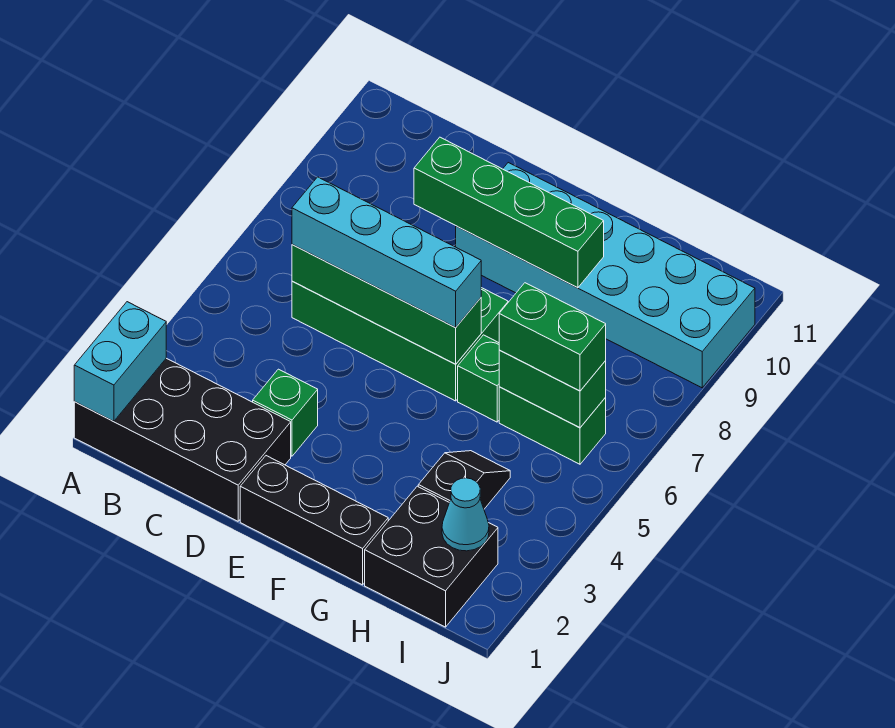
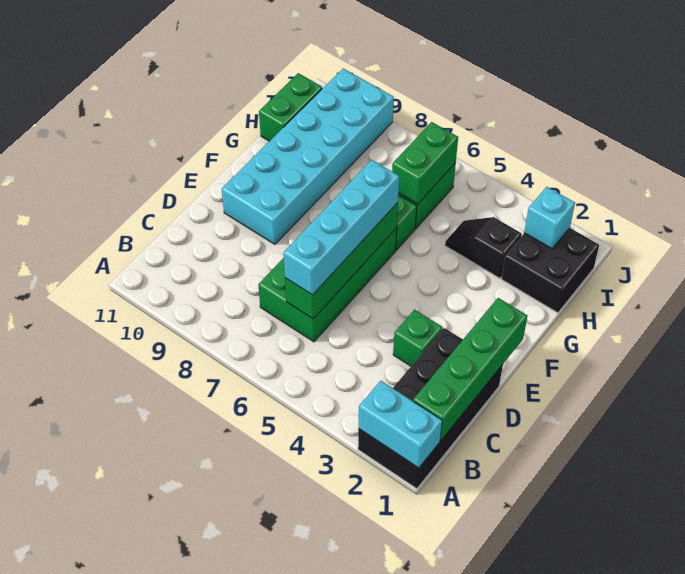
green brick D9:G9 level 2 -> green brick B1:E1 level 2
black brick E1:G1 level 1 -> none
green brick H6:I6 level 3 -> green brick H11:I11 level 1
cyan cone I2 level 2 -> cyan brick I2 level 2

